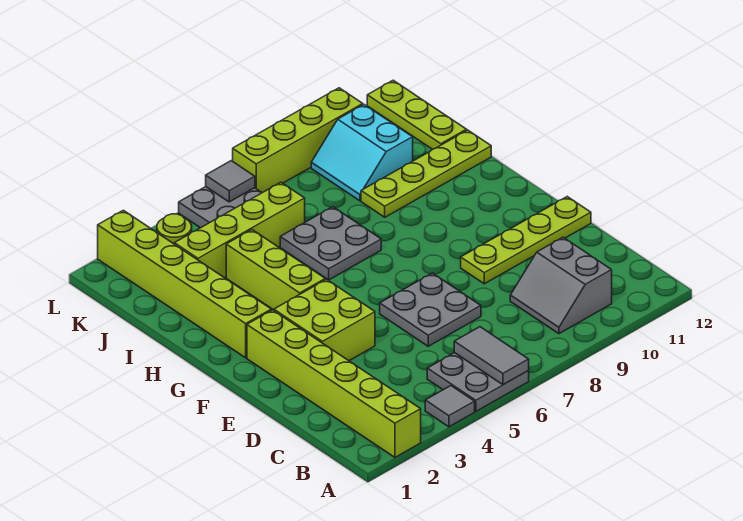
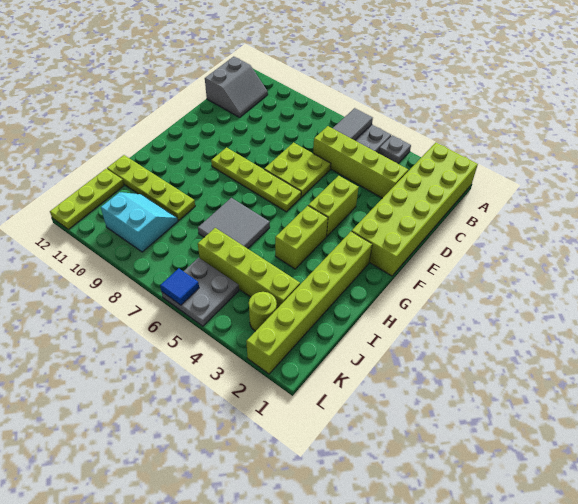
lime brick A2:F2 level 1 -> lime brick A1:F2 level 1
grey tile A4 level 1 -> grey plate A4 level 1
grey slope B9:C10 level 1 top 10 -> grey slope B11:C12 level 1 top 12
grey plate D6:E7 level 1 -> lime plate D6:E7 level 1
lime brick E3:F4 level 1 -> lime brick E4:F4 level 1
lime plate E9:E12 level 1 -> lime plate F6:F9 level 1
lime brick G4:I4 level 1 -> lime brick G4:H4 level 1
grey plate H6:I7 level 1 -> grey tile H6:I7 level 1
cyan slope J9:K10 level 1 top 10 -> cyan slope J9:K10 level 1 top K
grey tile L6 level 2 -> blue tile L6 level 2
lime brick L7:L10 level 1 -> lime brick C3:C6 level 1

